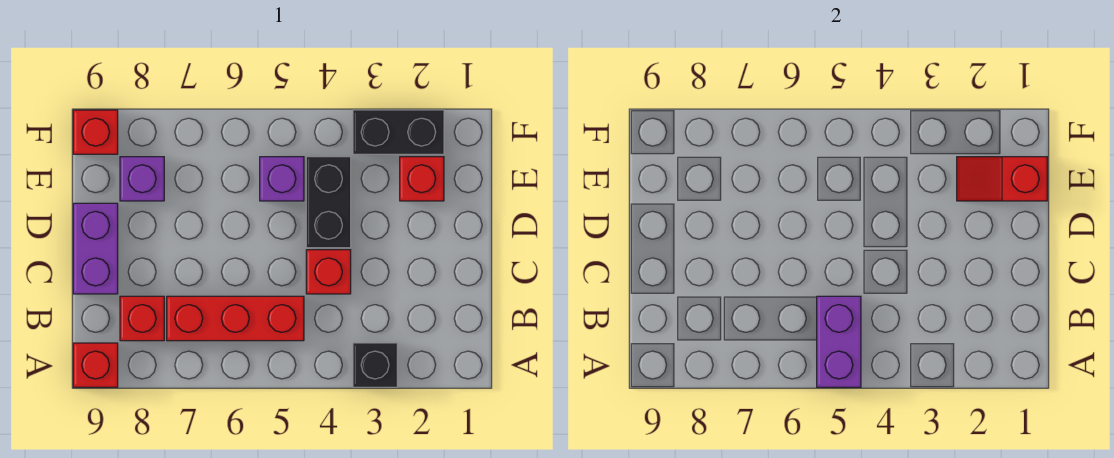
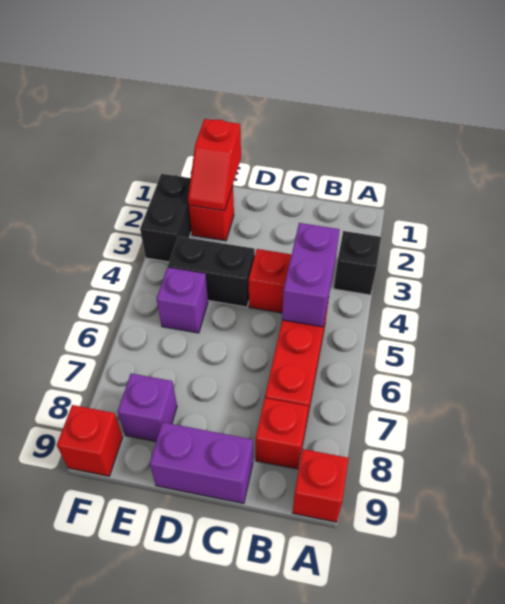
purple brick A5:B5 level 2 -> purple brick B4:B5 level 2

